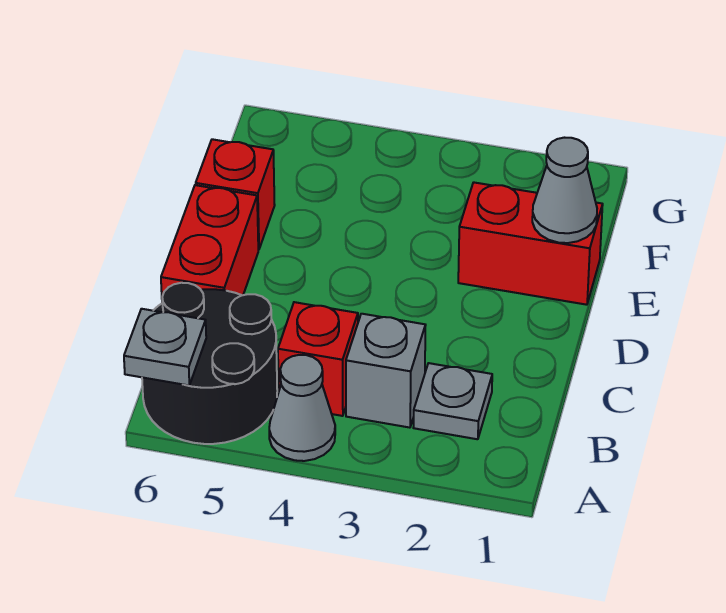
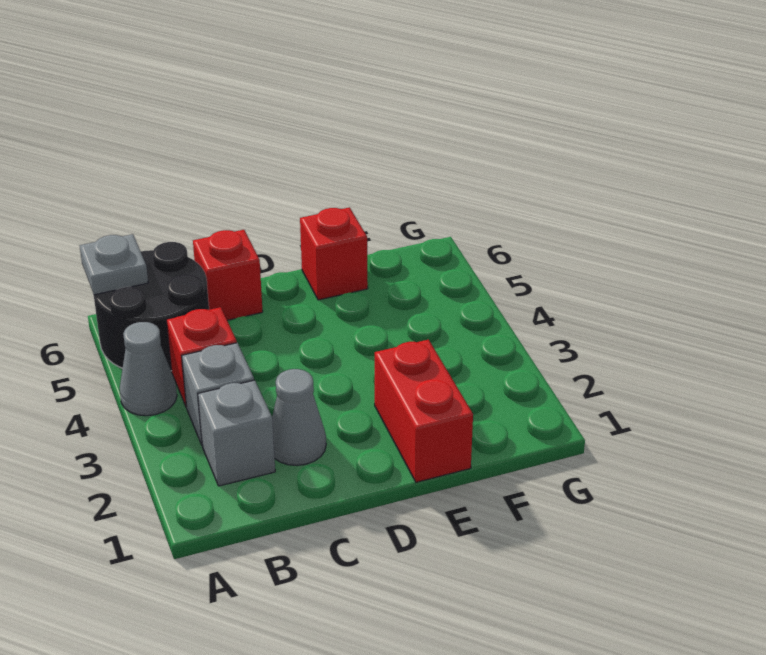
grey plate B2 level 1 -> grey brick B2 level 1
red brick C6:D6 level 1 -> red brick C6 level 1
grey cone E1 level 2 -> grey cone C2 level 1

